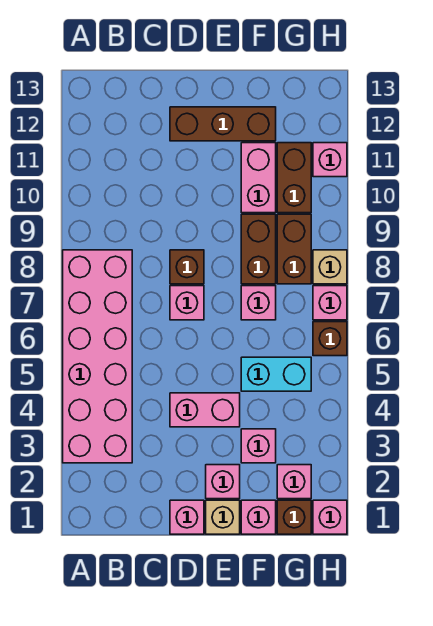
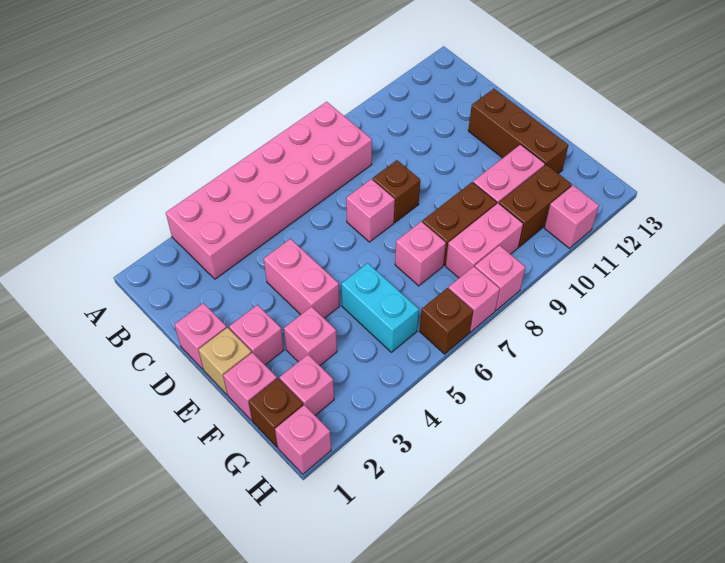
brown brick G8:G9 level 1 -> pink brick G8:G9 level 1
tan brick H8 level 1 -> pink brick H8 level 1

